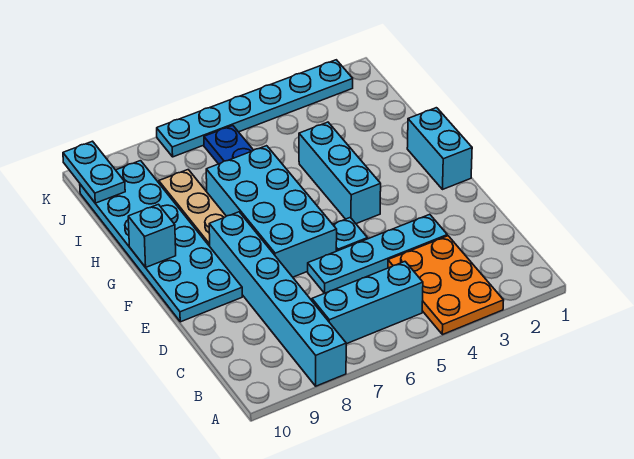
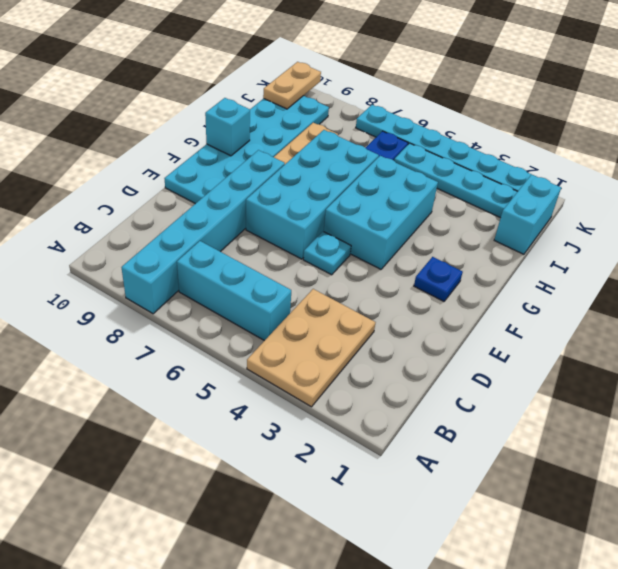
orange plate A3:C4 level 1 -> tan plate A3:C4 level 1
cyan plate D3:D6 level 1 -> cyan plate J2:J5 level 1
cyan brick F1:G1 level 1 -> cyan brick I1:J1 level 1
none -> blue plate F2 level 1
cyan brick F4:H4 level 1 -> cyan brick F4:H5 level 1
cyan plate J10:K10 level 2 -> tan plate J10:K10 level 2

